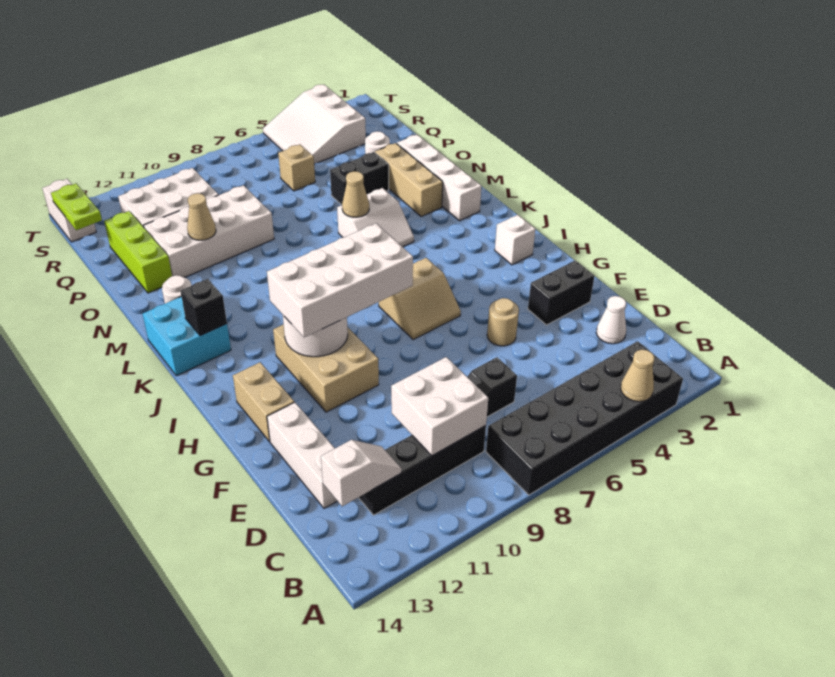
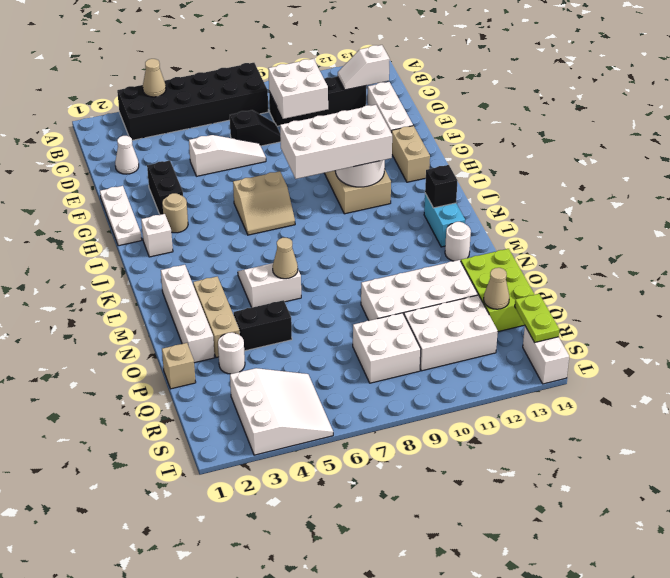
none -> white slope E5:E7 level 1 top 5
none -> white plate F1:H1 level 1
black brick F2:F3 level 1 -> black brick F3:G3 level 1
tan round brick F5 level 1 -> tan round brick H3 level 1
tan slope H6:I7 level 1 top I -> tan slope H6:I7 level 1 top H
cyan brick K13:L14 level 1 -> cyan brick K13:L13 level 1
tan cone O11 level 2 -> tan cone Q13 level 2
lime brick O13:Q13 level 1 -> lime brick O13:Q14 level 1
tan brick Q6 level 1 -> tan brick P1 level 1
none -> white brick Q8:R9 level 1

